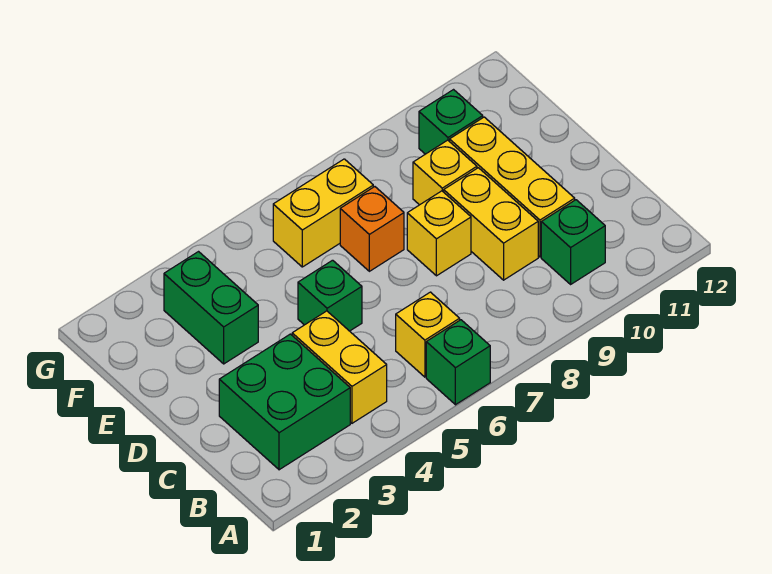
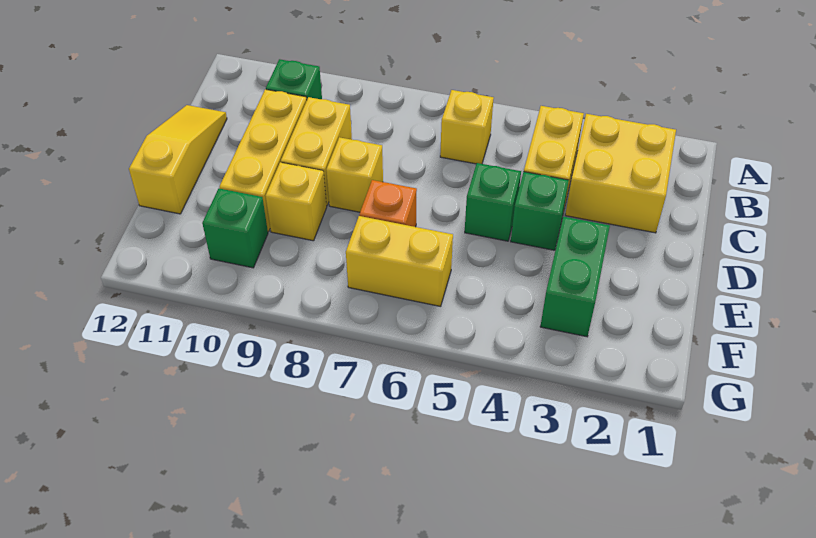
green brick A6 level 1 -> green brick D4 level 1
green brick B2:C3 level 1 -> yellow brick B2:C3 level 1
none -> yellow slope C12:E12 level 1 top E

